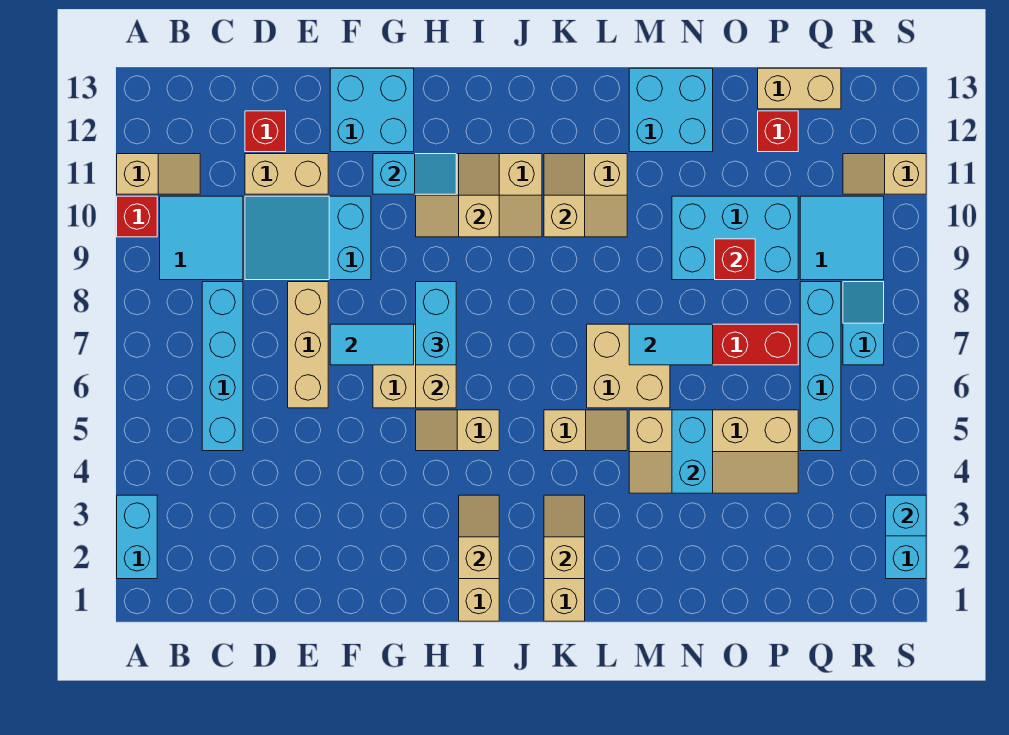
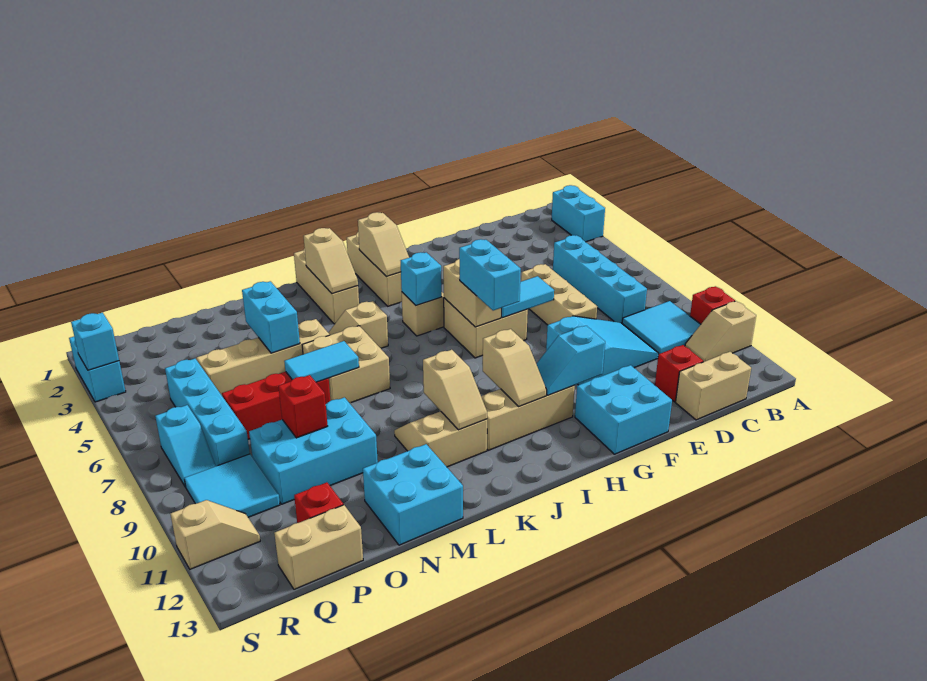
tan brick D11:E11 level 1 -> tan brick C13:D13 level 1
none -> cyan brick I5 level 2

